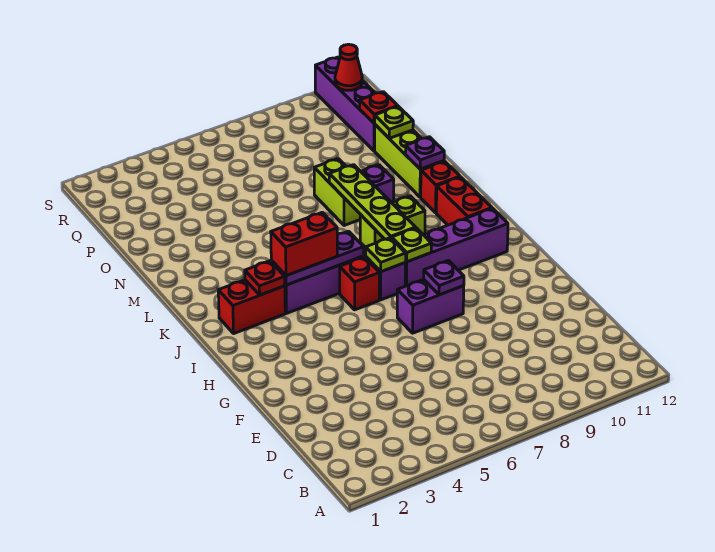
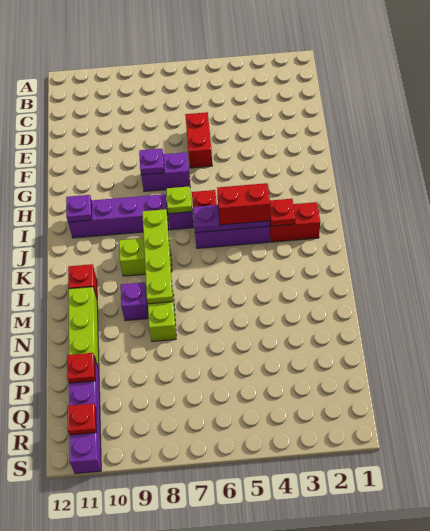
lime plate I8 level 2 -> none
red brick J11:K11 level 1 -> red brick E6:F6 level 1
purple plate M11 level 2 -> purple plate I11 level 2
lime plate O11 level 2 -> none
red cone R11 level 2 -> red plate R11 level 2

